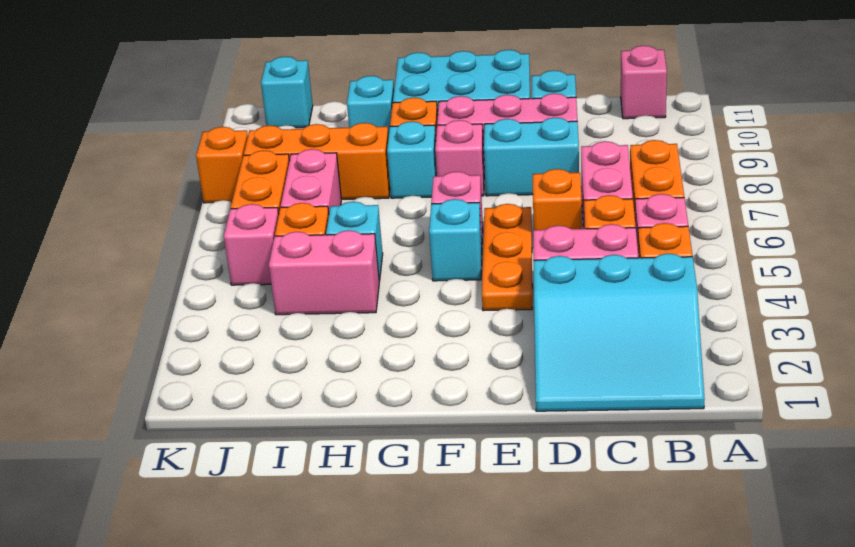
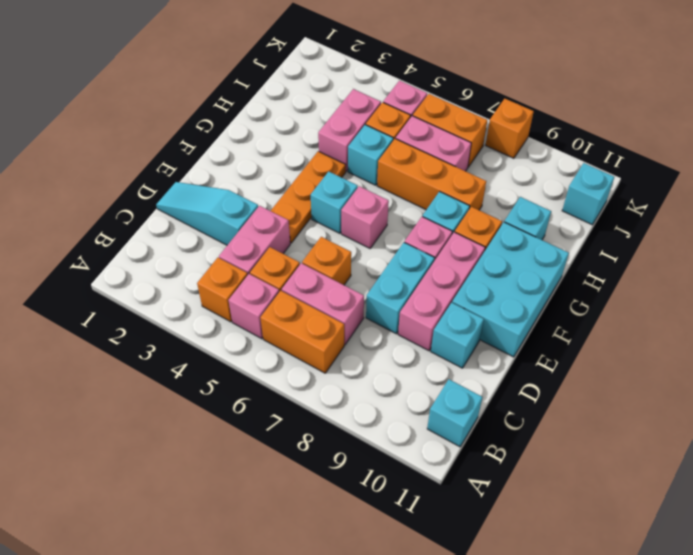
cyan slope B1:D3 level 1 top 3 -> cyan slope D1:D3 level 1 top 3
pink brick B11 level 1 -> cyan brick B11 level 1
orange plate E4:E6 level 1 -> orange plate E4:G4 level 1
orange brick H8:J8 level 1 -> orange brick H6:H8 level 1

